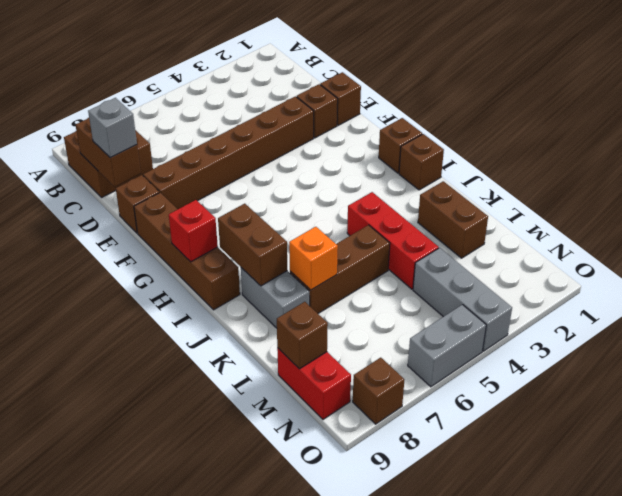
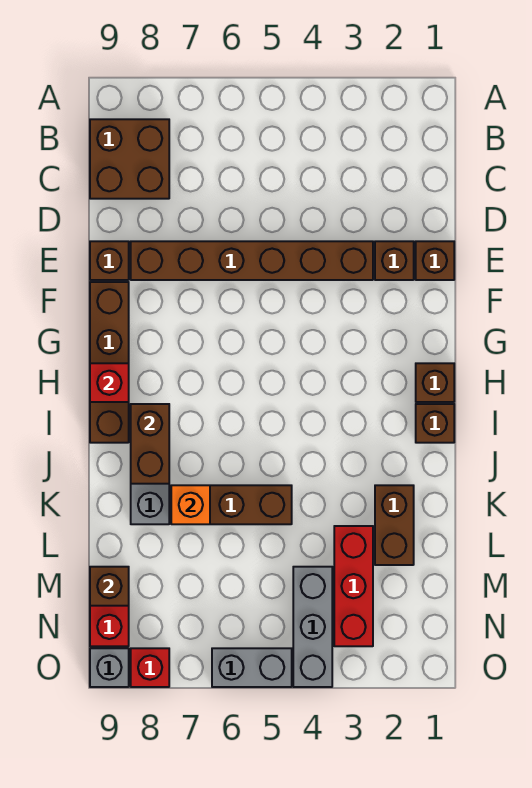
brown brick C9:D9 level 2 -> none
grey brick D9 level 3 -> grey brick O9 level 1
red brick J4:L4 level 1 -> red brick L3:N3 level 1
brown brick O8 level 1 -> red brick O8 level 1

